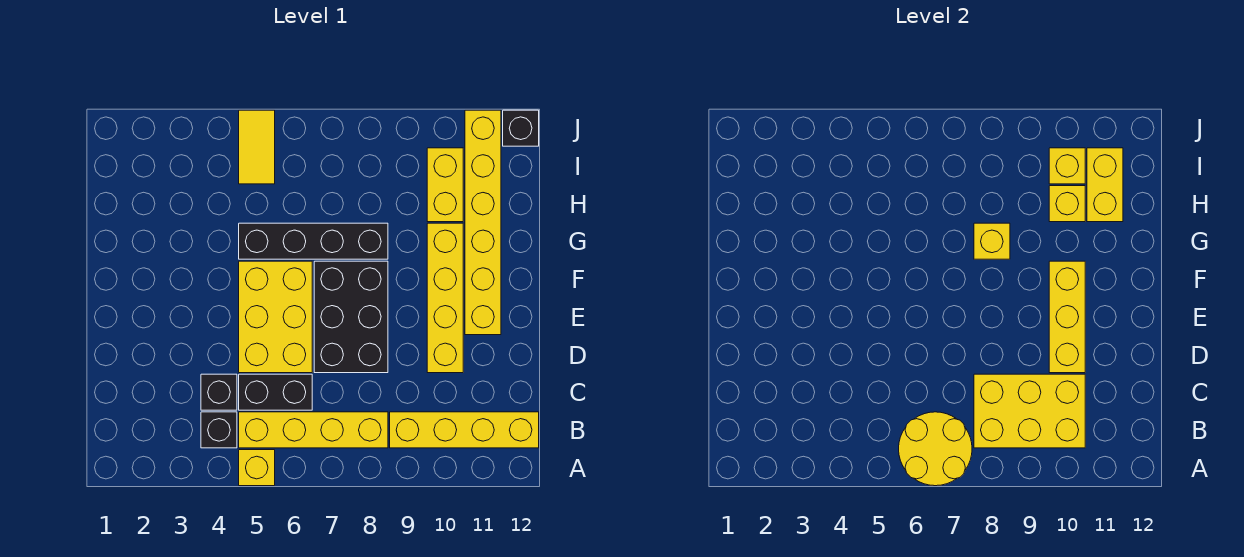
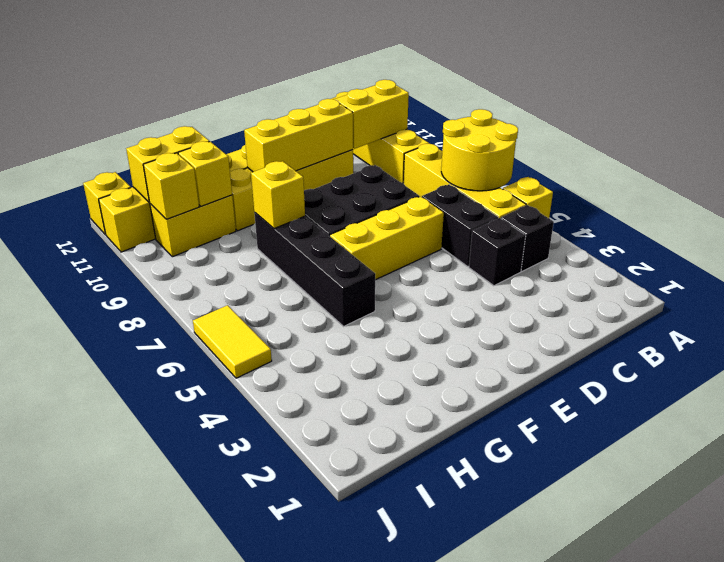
yellow brick B8:C10 level 2 -> yellow brick B10:C10 level 2
yellow brick D5:F6 level 1 -> yellow brick D6:F6 level 1
yellow tile I5:J5 level 1 -> yellow tile J5:J6 level 1
black brick J12 level 1 -> yellow brick J12 level 1

